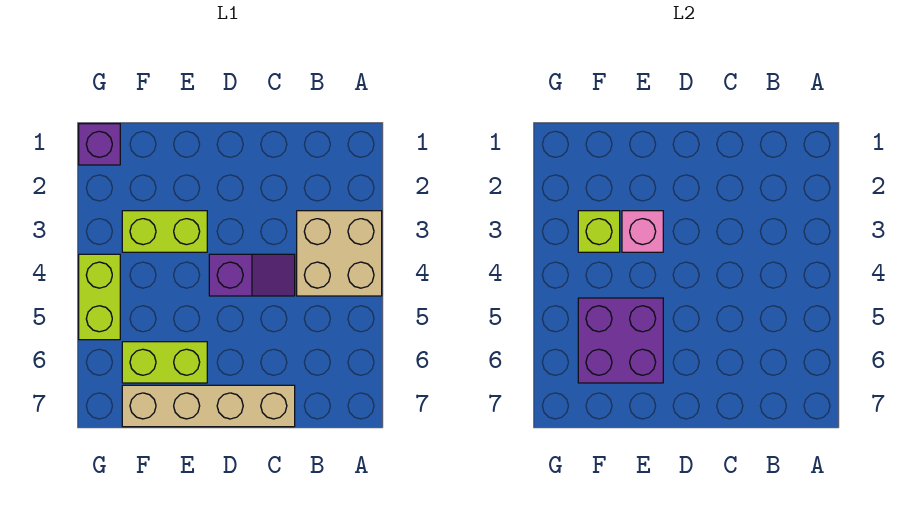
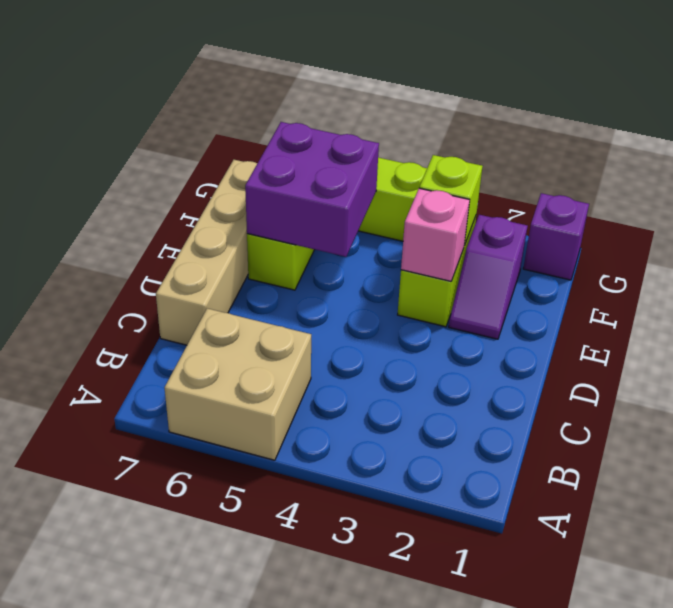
tan brick A3:B4 level 1 -> tan brick A5:B6 level 1
purple slope C4:D4 level 1 top D -> purple slope E2:F2 level 1 top F

